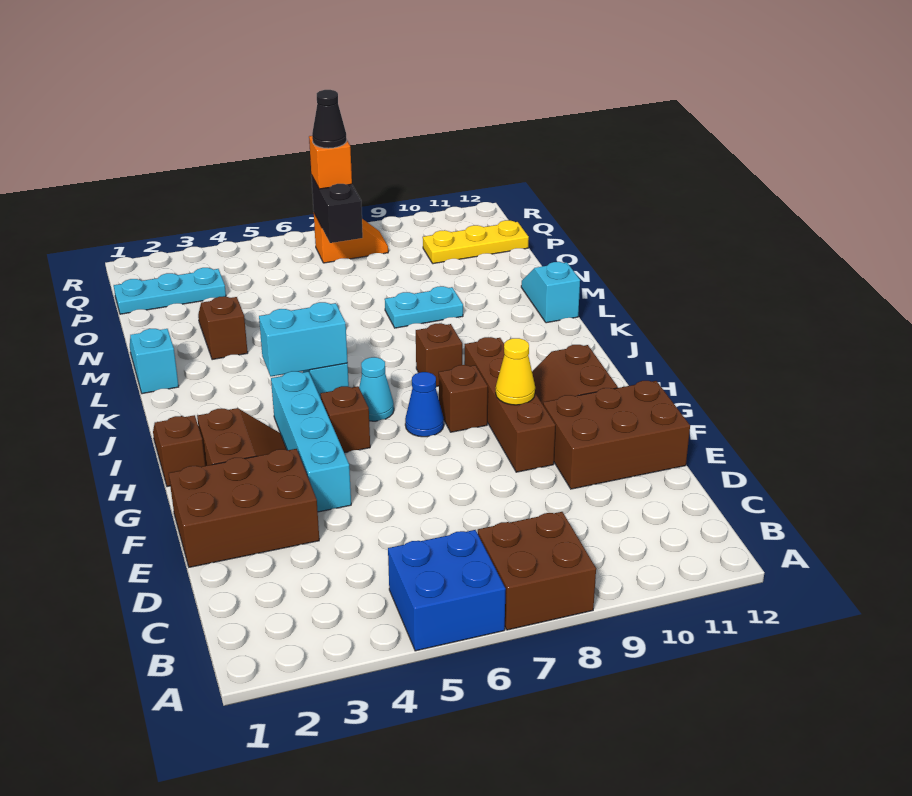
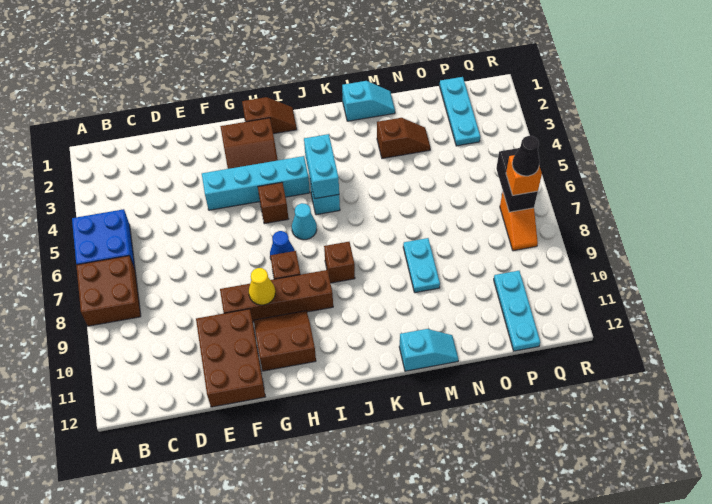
brown brick E1:F3 level 1 -> none
black brick P7:Q7 level 2 -> black brick Q6:Q7 level 2
yellow plate P10:P12 level 1 -> cyan plate P10:P12 level 1

